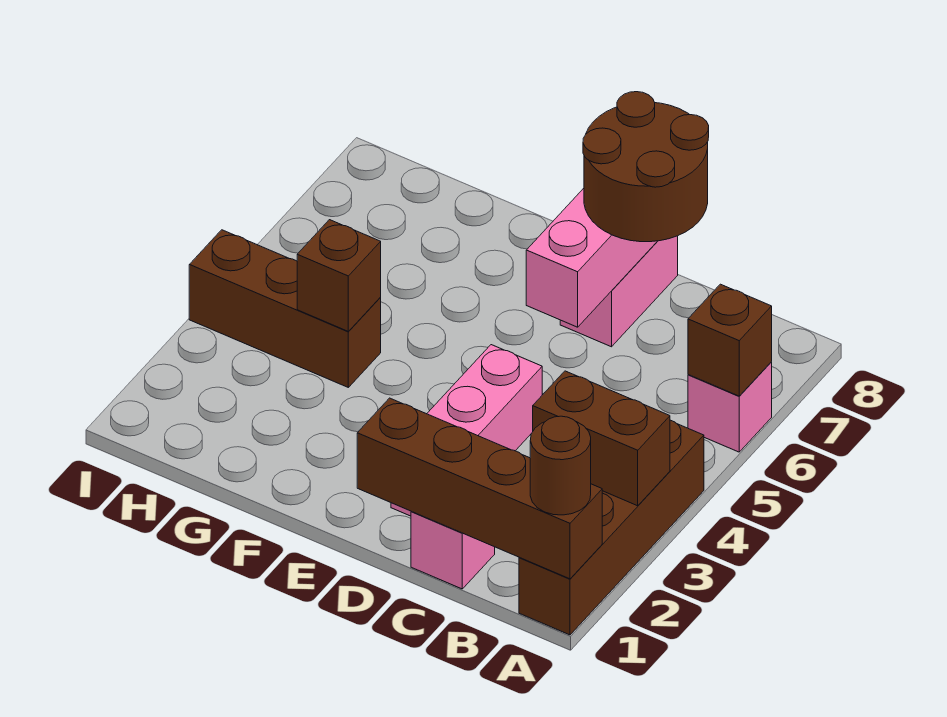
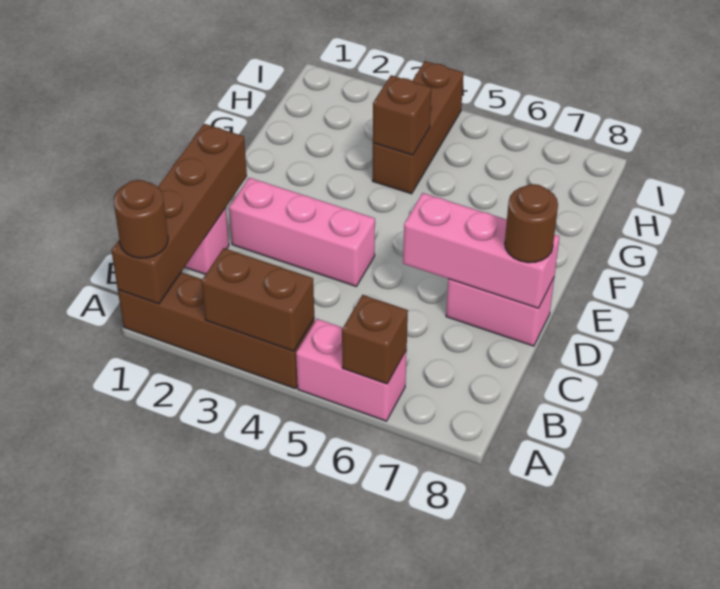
brown brick A3:B3 level 2 -> brown brick A3:A4 level 2
pink brick A6 level 1 -> pink brick A5:A6 level 1
brown round brick C7:D8 level 3 -> brown round brick D8 level 3

